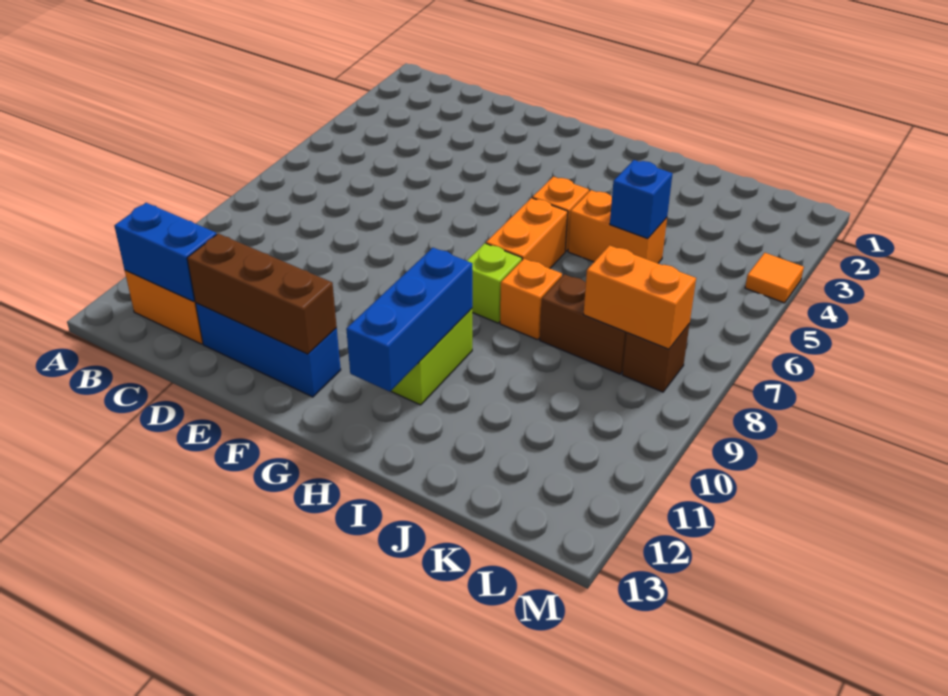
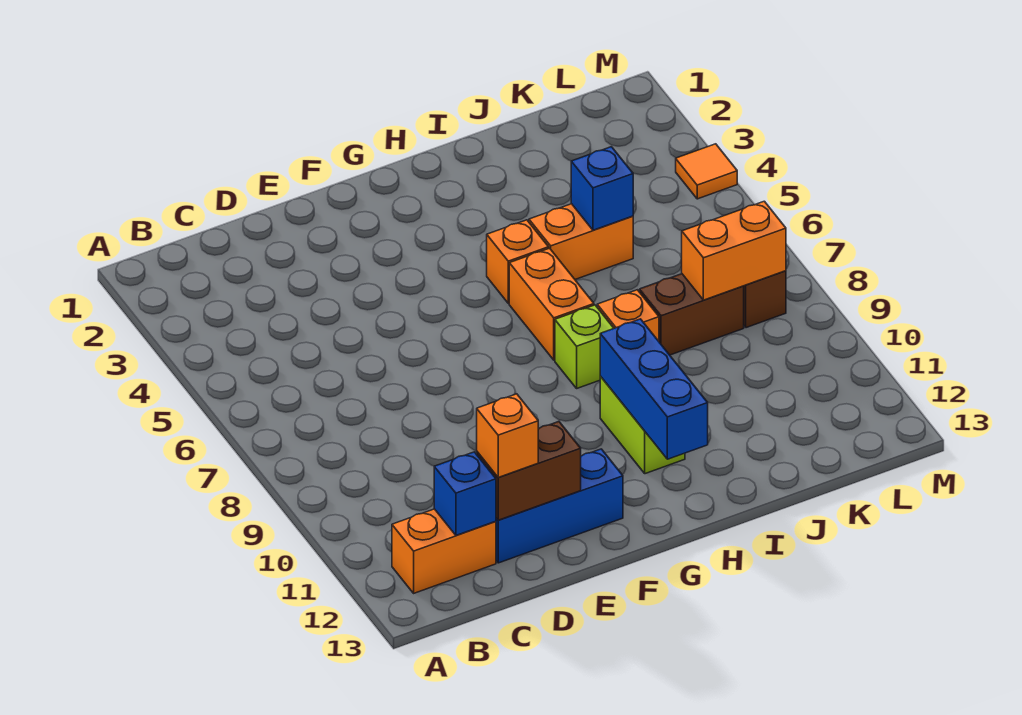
blue brick B12:C12 level 2 -> blue brick C12 level 2
brown brick D12:F12 level 2 -> brown brick D12:E12 level 2
none -> orange brick D12 level 3

